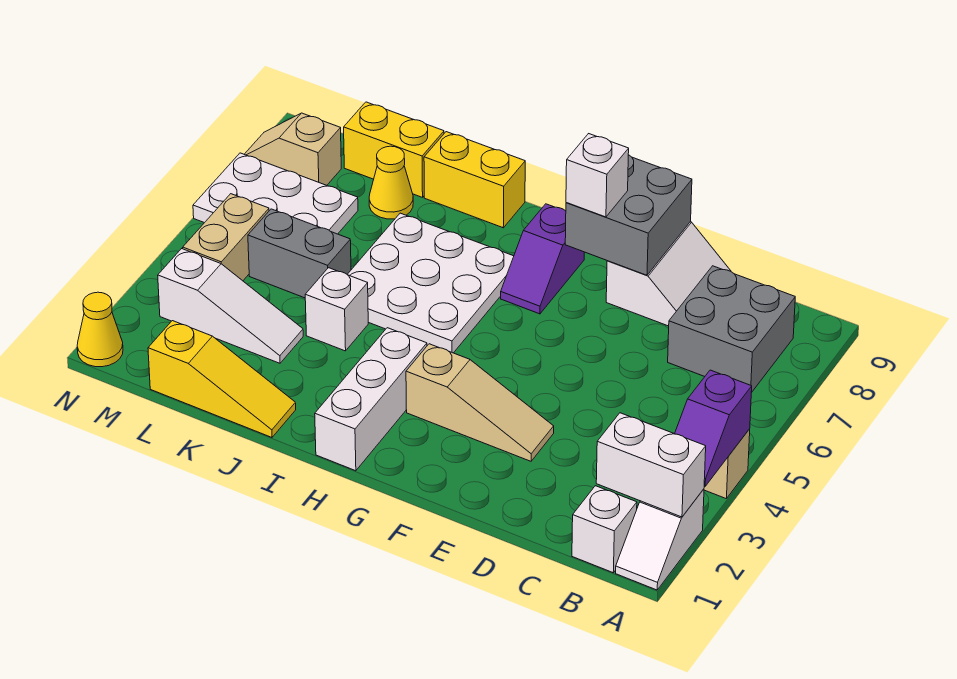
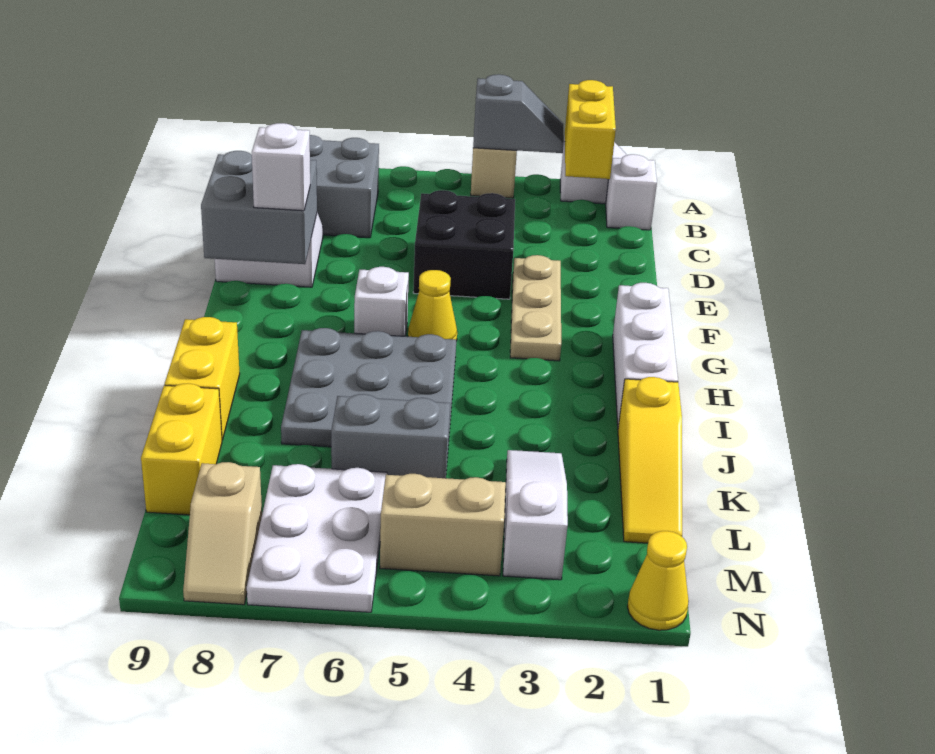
white brick A2:B2 level 2 -> yellow brick A2:B2 level 2
purple slope A3:A4 level 2 top 4 -> grey slope A3:A4 level 2 top 4
none -> black brick D4:E5 level 1
tan slope E3:G3 level 1 top G -> tan plate E3:G3 level 1
purple slope G7:G8 level 1 top 8 -> none
white brick H1:H3 level 1 -> white brick G1:I1 level 1
white plate H5:J7 level 1 -> grey plate H5:J7 level 1
yellow slope J1:L1 level 1 top L -> yellow slope J1:L1 level 1 top J
white brick J4 level 1 -> white brick G6 level 1
grey brick K5:L5 level 1 -> grey brick K5:K6 level 1
yellow cone K8 level 1 -> yellow cone G5 level 1

